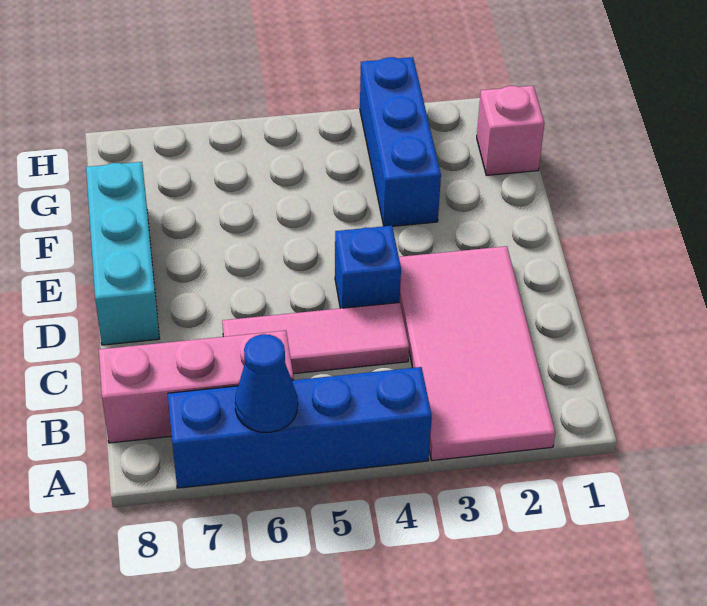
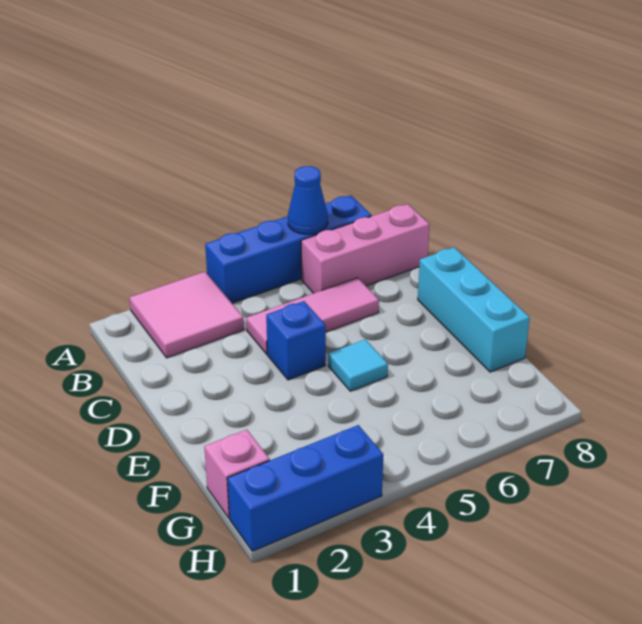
pink tile A2:D3 level 1 -> pink tile A2:B3 level 1
none -> cyan tile E5 level 1
blue brick F3:H3 level 1 -> blue brick H1:H3 level 1

